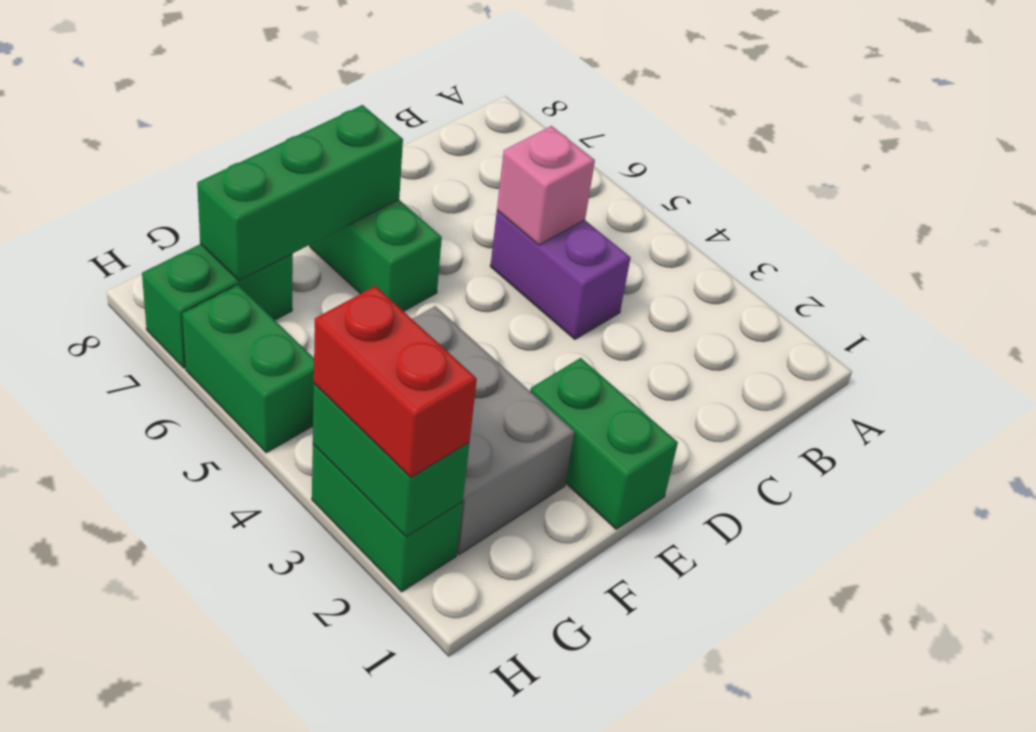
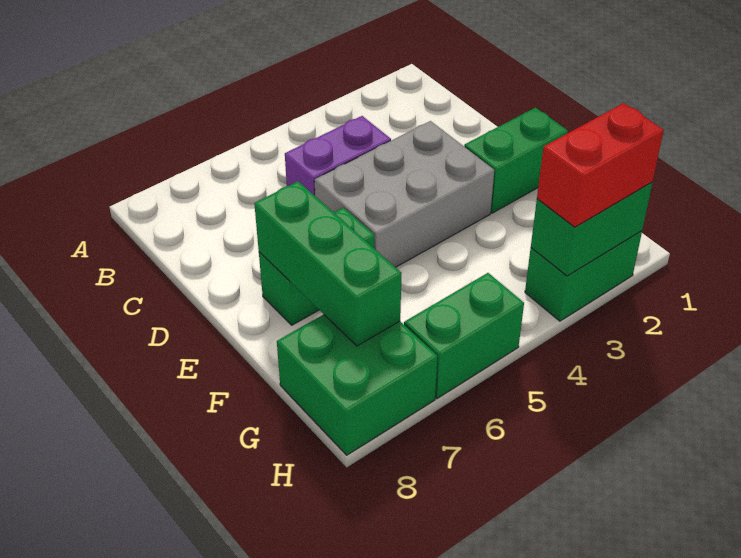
pink brick C5 level 2 -> none
grey brick F2:G4 level 1 -> grey brick D3:E5 level 1
green brick G7:H7 level 1 -> green brick G7:H8 level 1

